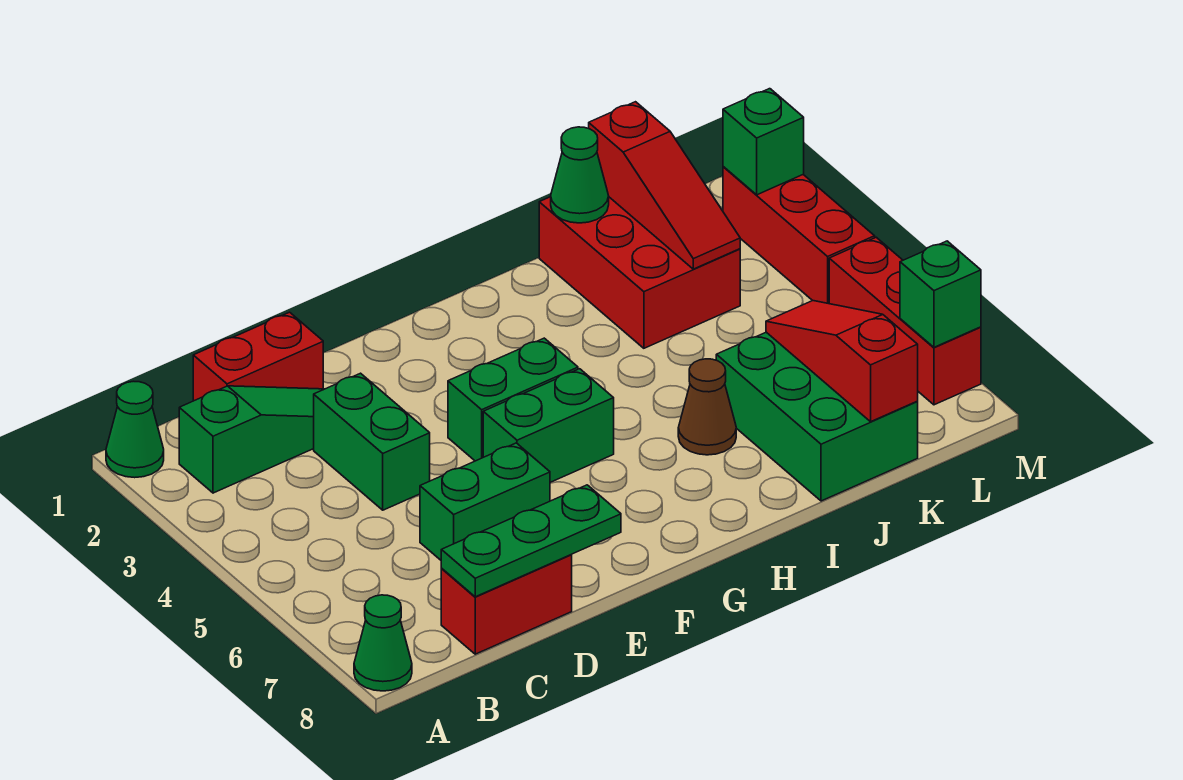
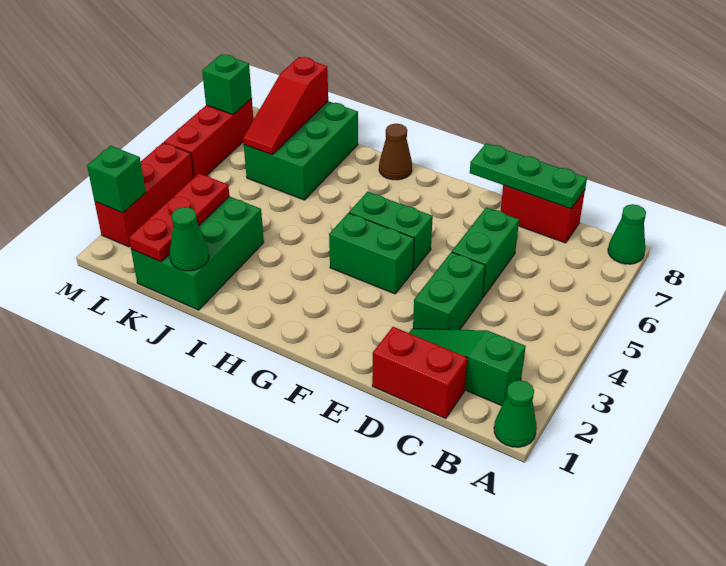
green brick D6:E6 level 1 -> green brick D5:D6 level 1
brown cone I6 level 1 -> brown cone H8 level 1
red brick J1:K3 level 1 -> green brick J1:K3 level 1
red slope K1:K3 level 2 top 1 -> red plate K1:K3 level 2

